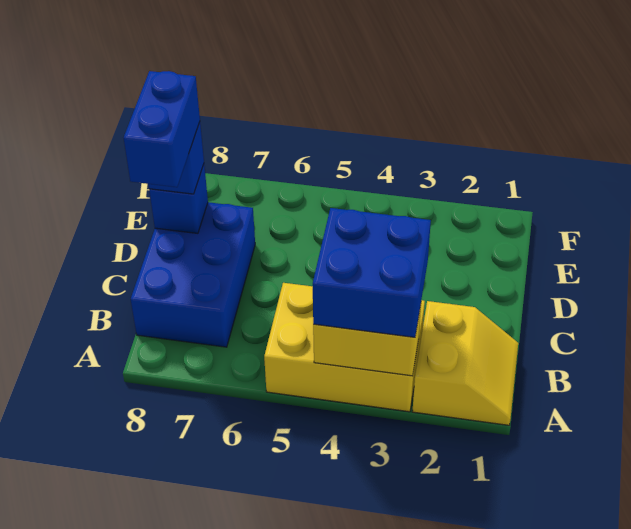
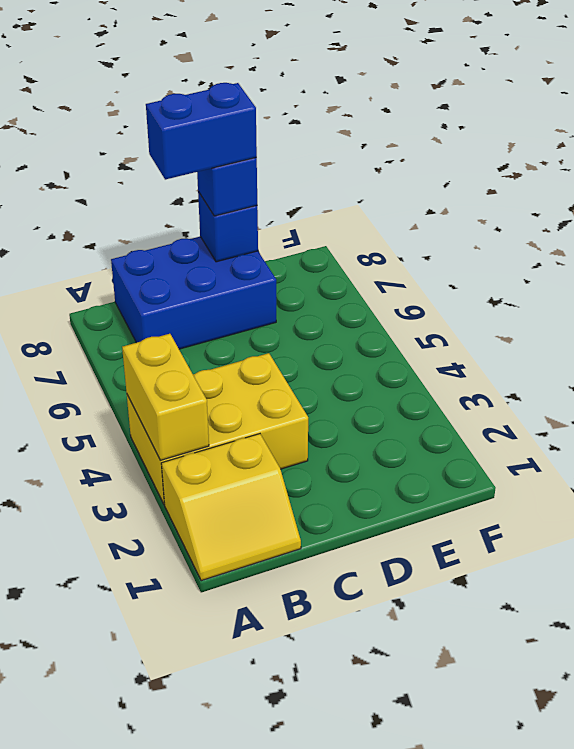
yellow brick A3:B5 level 1 -> yellow brick A3:C4 level 1
blue brick A3:B4 level 3 -> none

